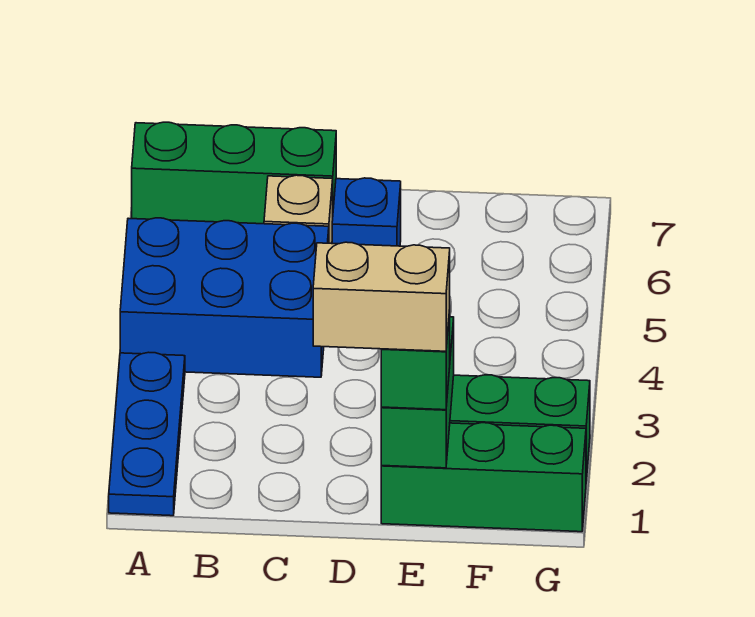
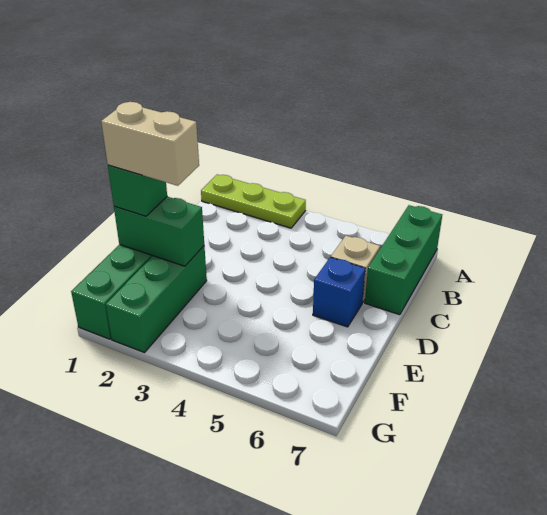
blue plate A1:A3 level 1 -> lime plate A1:A3 level 1
blue brick A4:C5 level 1 -> none
tan brick D1:E1 level 4 -> tan brick E1:E2 level 4

